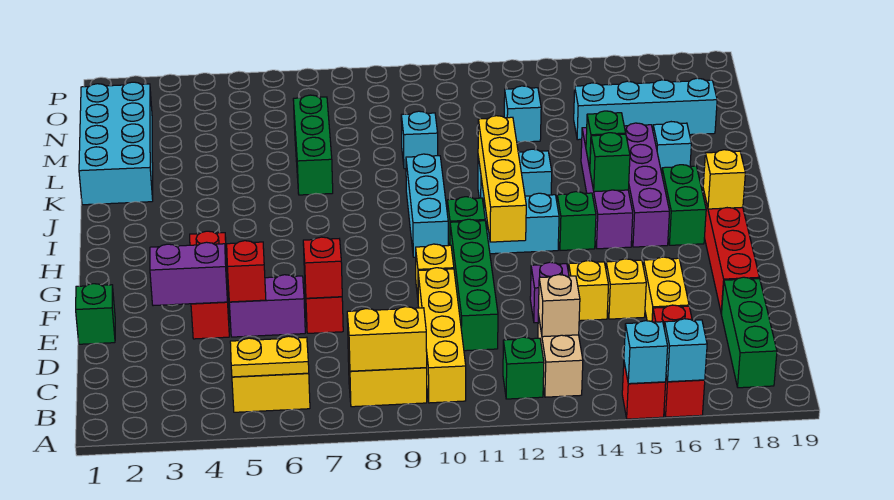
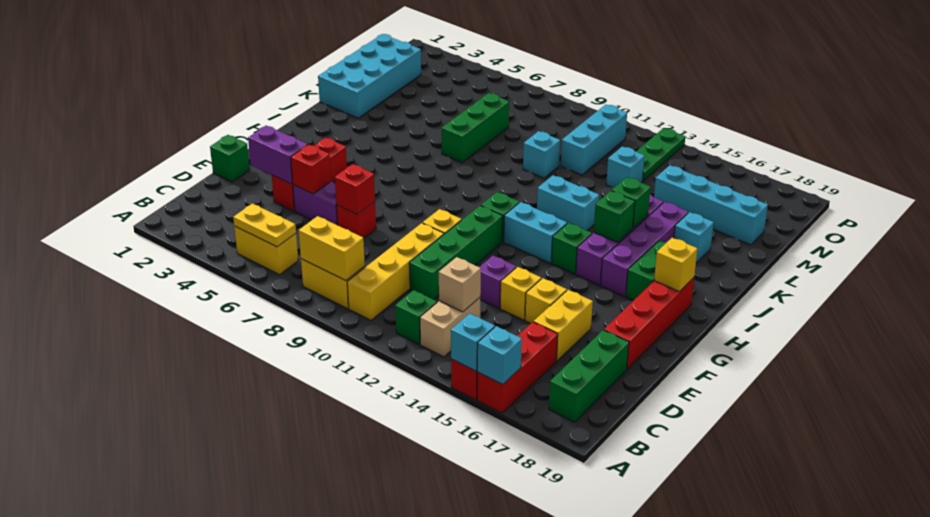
yellow brick G12:J12 level 2 -> none
cyan brick H10:J10 level 1 -> cyan brick M11:O11 level 1
none -> green plate N13:P13 level 1

